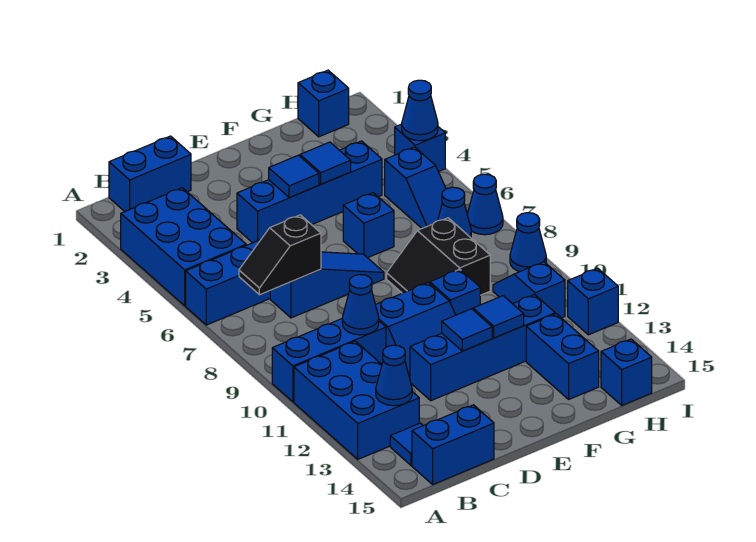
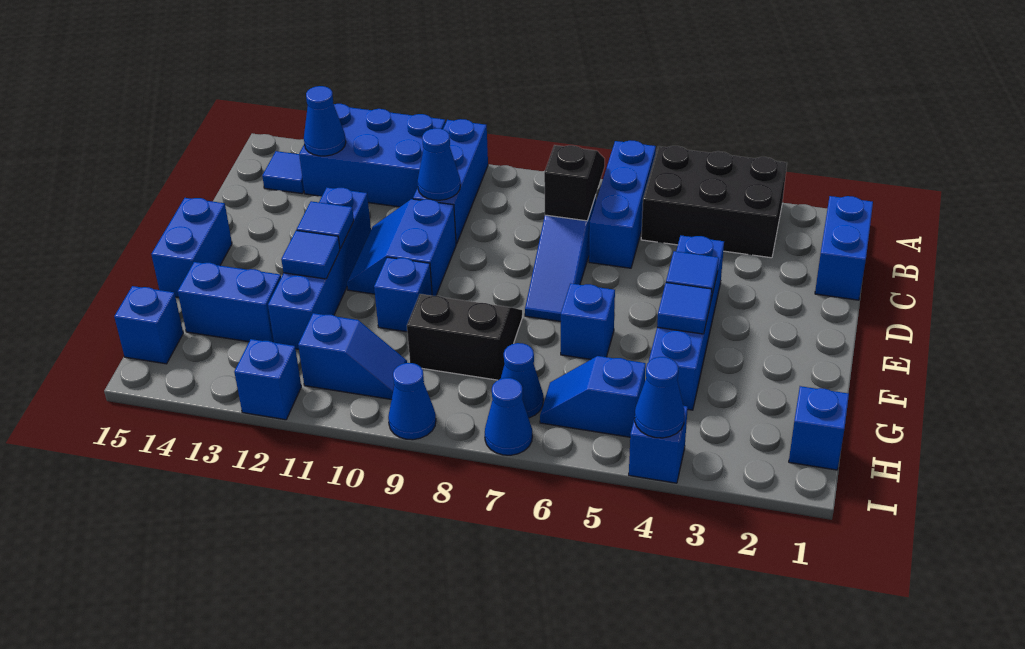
blue brick A3:B5 level 1 -> black brick A3:B5 level 1
blue brick B15:C15 level 1 -> blue brick E15:F15 level 1

